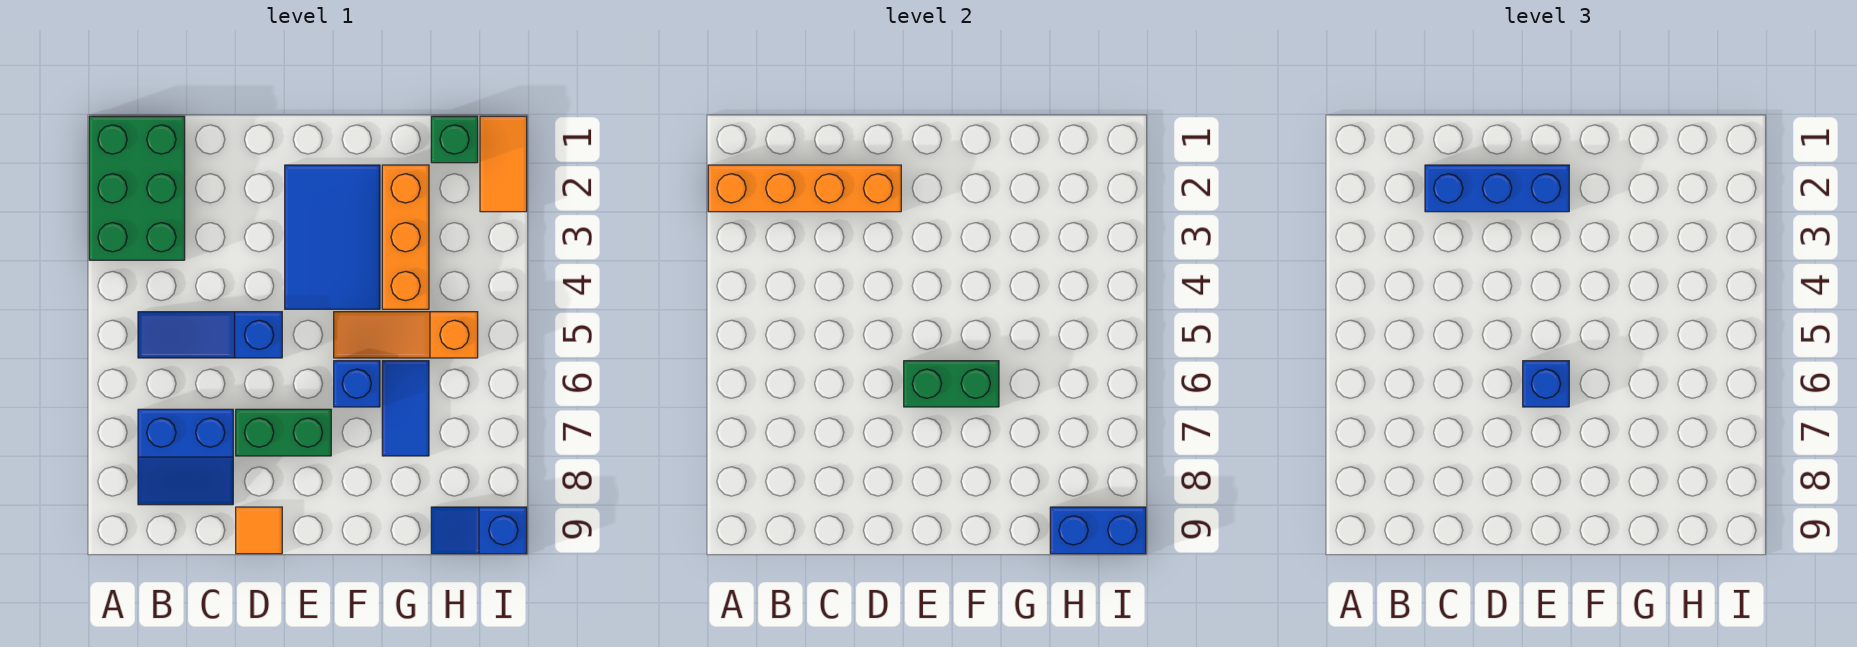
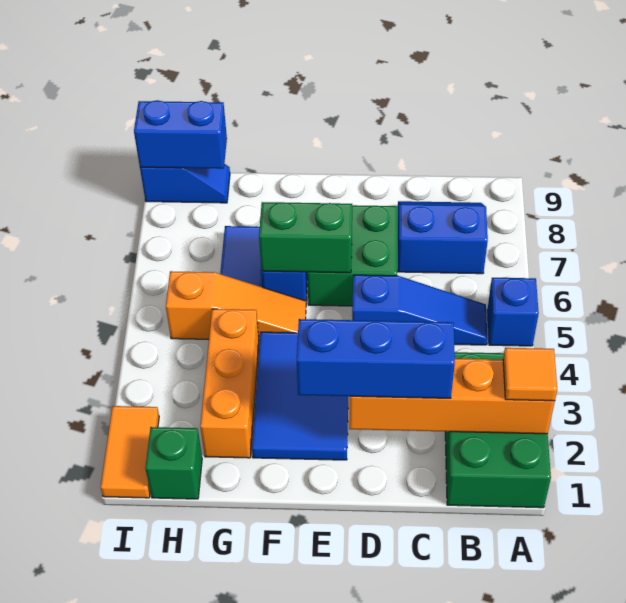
green brick D7:E7 level 1 -> green brick D6:E7 level 1
orange tile D9 level 1 -> orange tile A2 level 3
blue brick E6 level 3 -> blue brick A5 level 1

